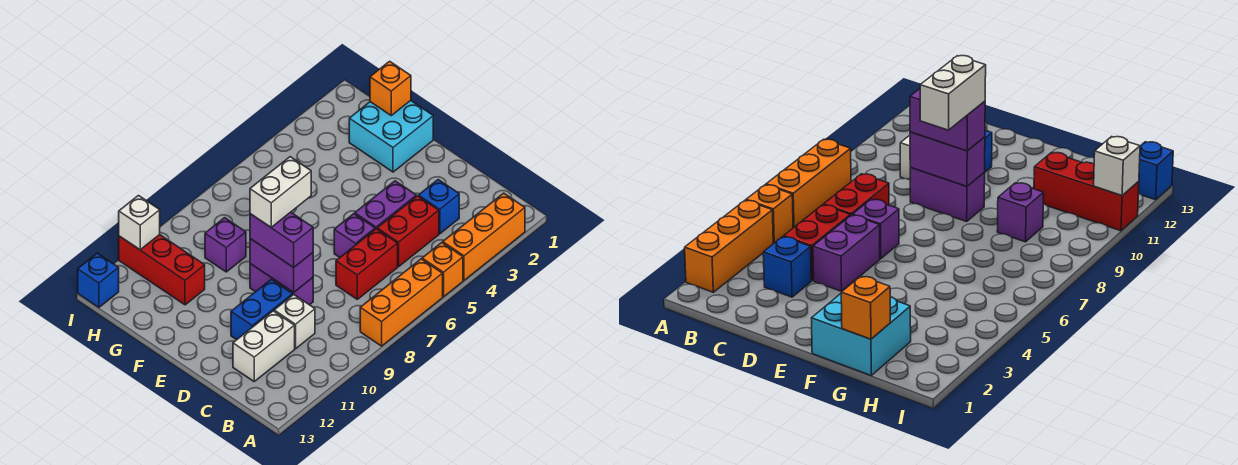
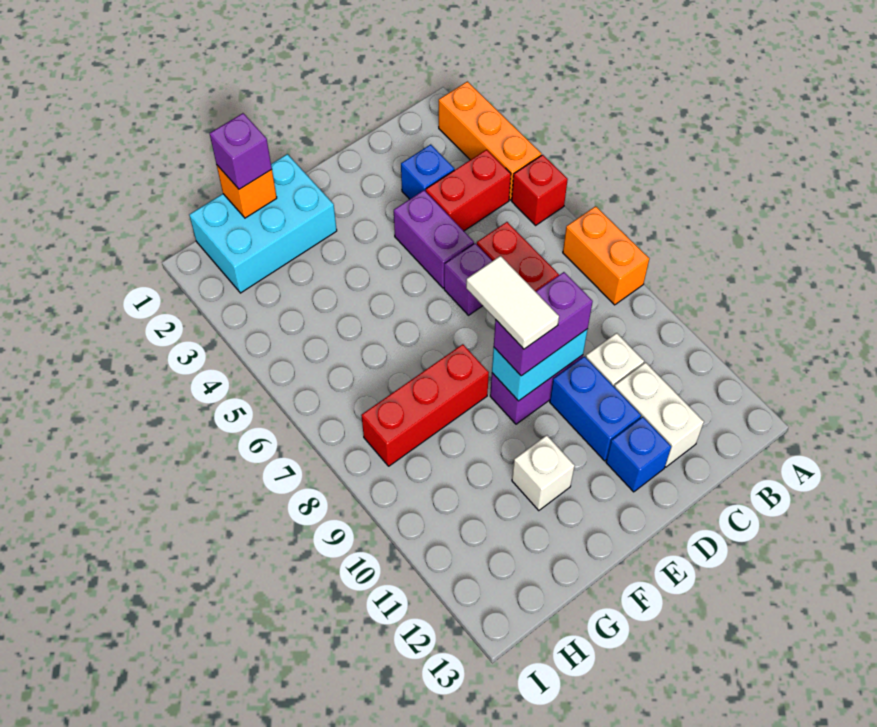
orange brick A5 level 1 -> red brick A5 level 1
orange brick A6:A8 level 1 -> orange brick A7:A8 level 1
red brick C4:C5 level 1 -> red brick B4:C4 level 1
purple brick D9:E9 level 2 -> cyan brick D9:E9 level 2
white brick E8:E9 level 4 -> white tile E8:E9 level 4
cyan brick F1:G2 level 1 -> cyan brick F1:H2 level 1
purple brick G9 level 1 -> purple brick G1 level 3
red brick G11:I11 level 1 -> red brick F8:H8 level 1
white brick I11 level 2 -> white brick F11 level 1
blue brick I13 level 1 -> blue brick D12 level 1

